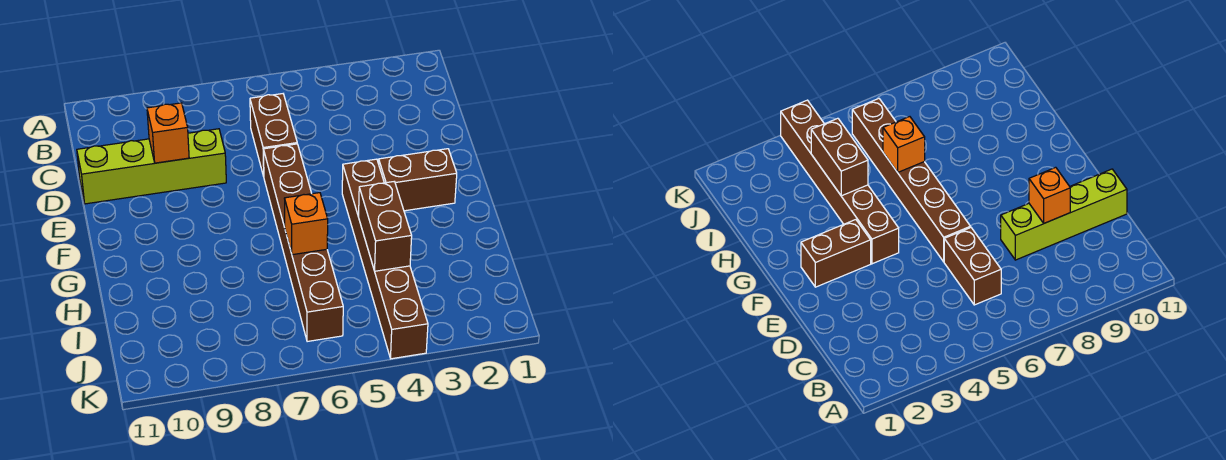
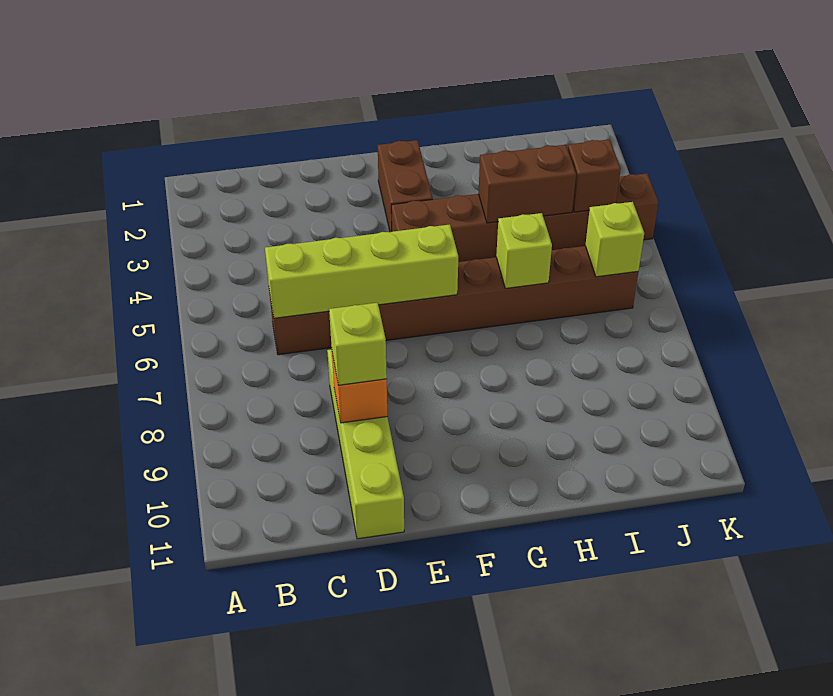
none -> lime brick C6:F6 level 2
none -> lime brick D9 level 3
orange brick H6 level 2 -> lime brick H6 level 2
none -> brown brick J4 level 2
none -> lime brick J6 level 2

